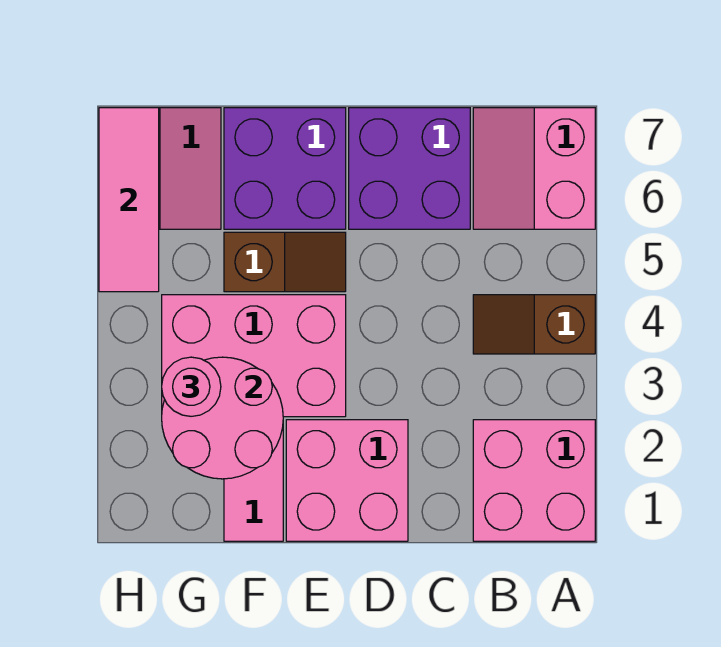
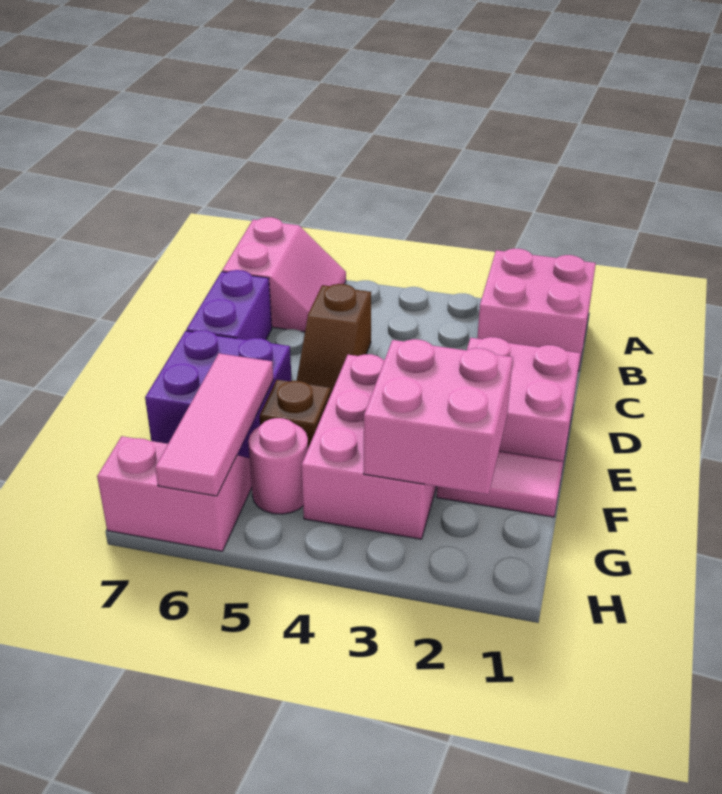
brown slope A4:B4 level 1 top A -> brown slope C5:D5 level 1 top C
pink slope A6:B7 level 1 top A -> pink slope A6:B7 level 1 top 7
purple brick C6:D7 level 1 -> purple brick C7:D7 level 1
pink round brick F2:G3 level 2 -> pink brick F2:G3 level 2
pink round brick G3 level 3 -> pink round brick G5 level 1
pink tile H5:H7 level 2 -> pink tile F6:H6 level 2

